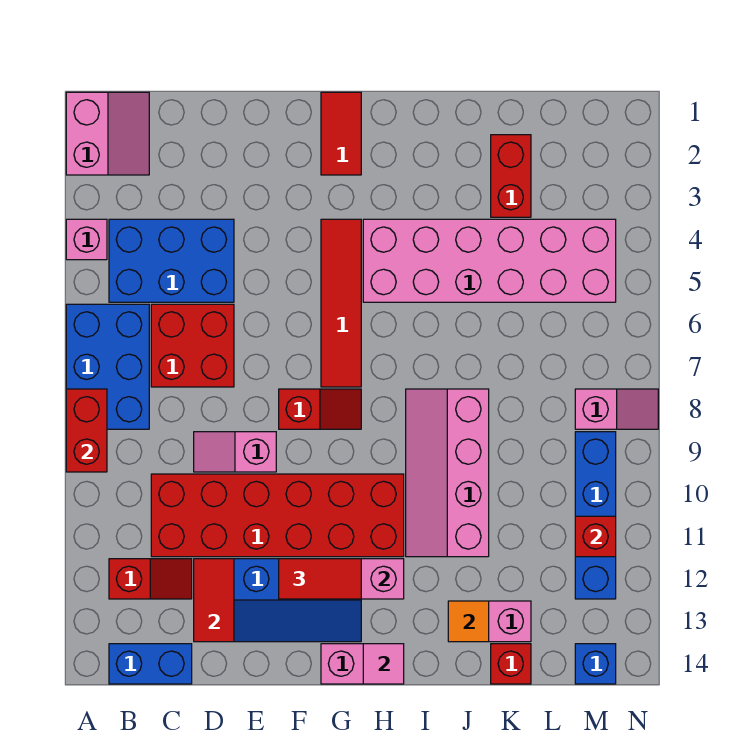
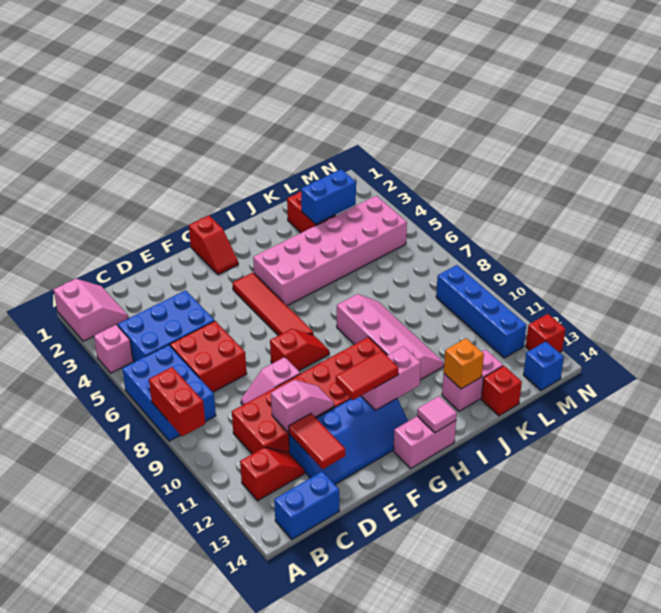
red tile G1:G2 level 1 -> red slope G1:G2 level 1 top 1
pink slope I8:J11 level 1 top J -> pink slope I8:J11 level 1 top I
orange tile J13 level 2 -> orange brick J13 level 2
none -> blue brick K3:L3 level 2
pink slope M8:N8 level 1 top M -> pink slope D11:E11 level 2 top D
red brick M11 level 2 -> red brick N13 level 1

